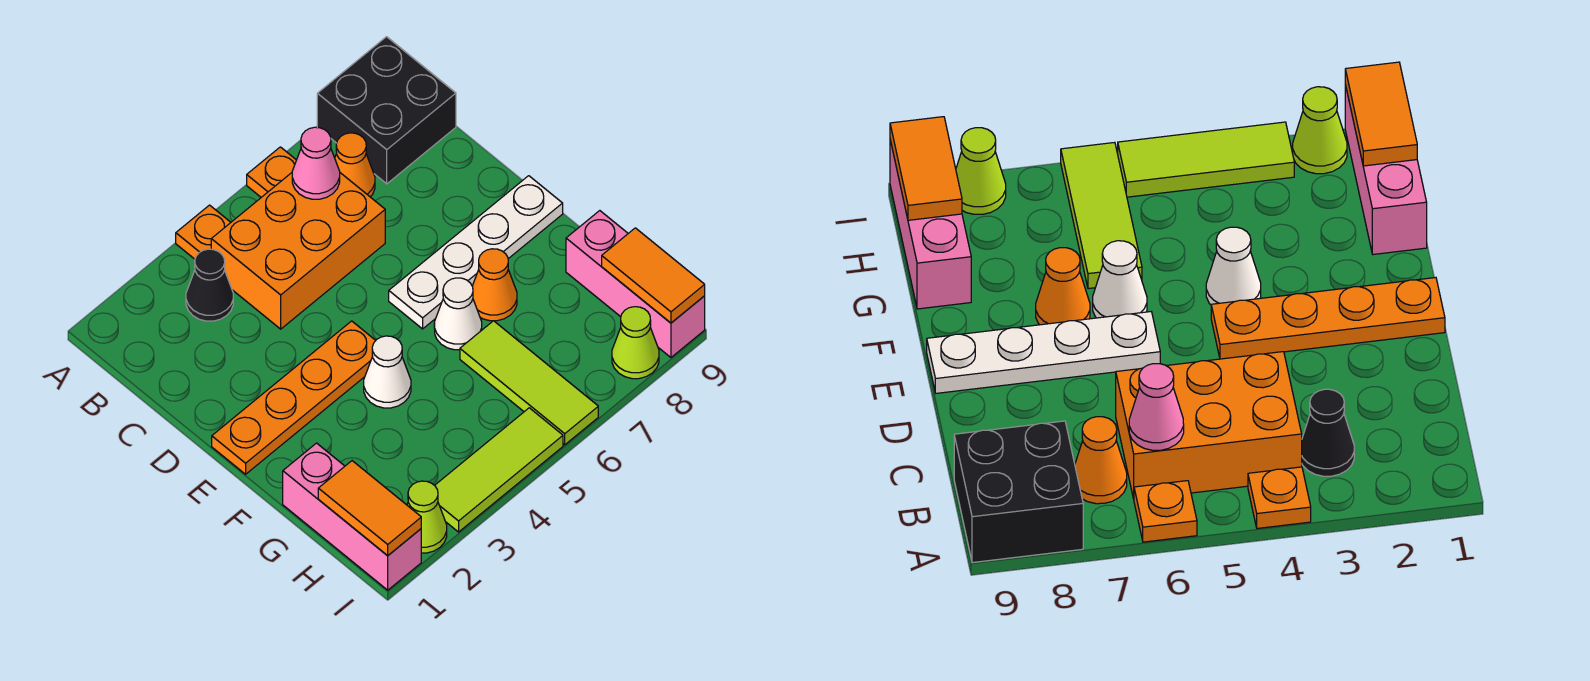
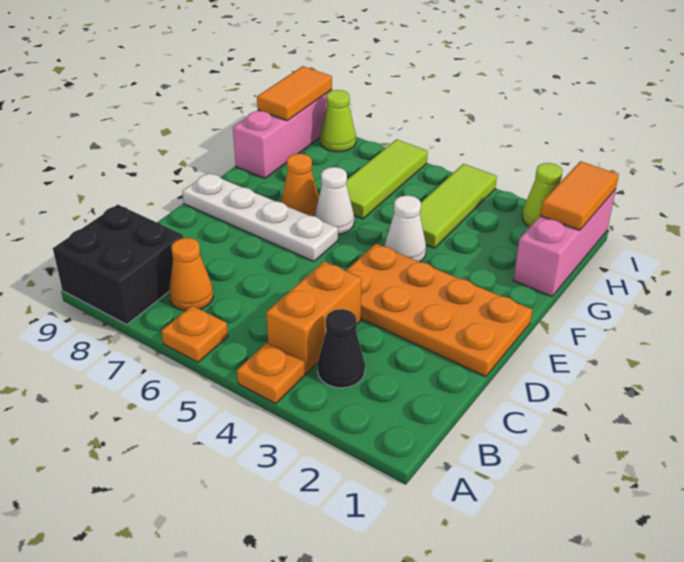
orange brick B4:C6 level 1 -> orange brick B4:C4 level 1
pink cone B6 level 2 -> none
orange plate E1:E4 level 1 -> orange plate D1:E4 level 1
lime tile I3:I5 level 1 -> lime tile G4:I4 level 1

